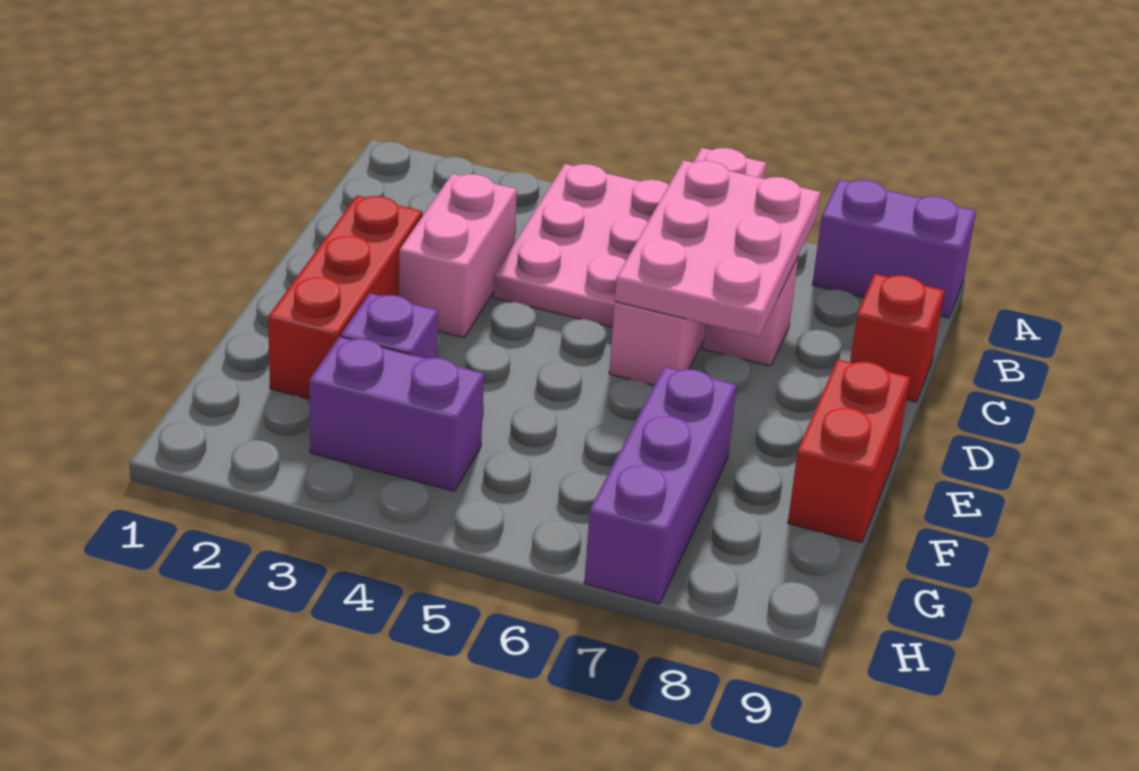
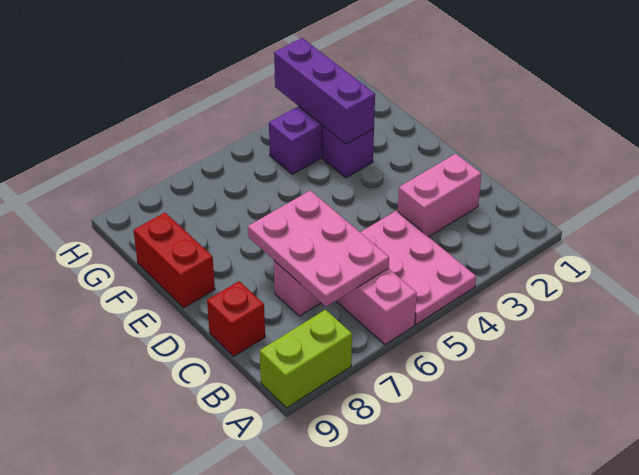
purple brick A8:A9 level 1 -> lime brick A8:A9 level 1
pink brick C3:D3 level 1 -> pink brick C2:C3 level 1
red brick D2:F2 level 1 -> none
purple brick F7:H7 level 1 -> purple brick F3:H3 level 2

